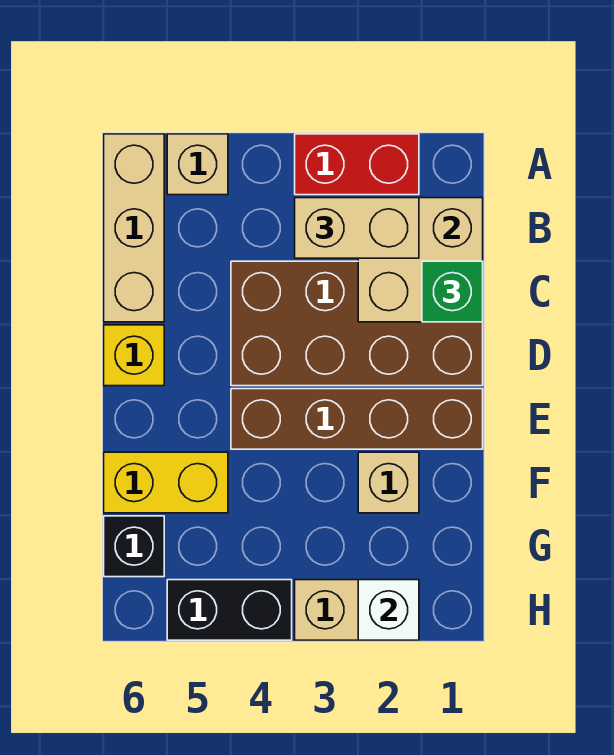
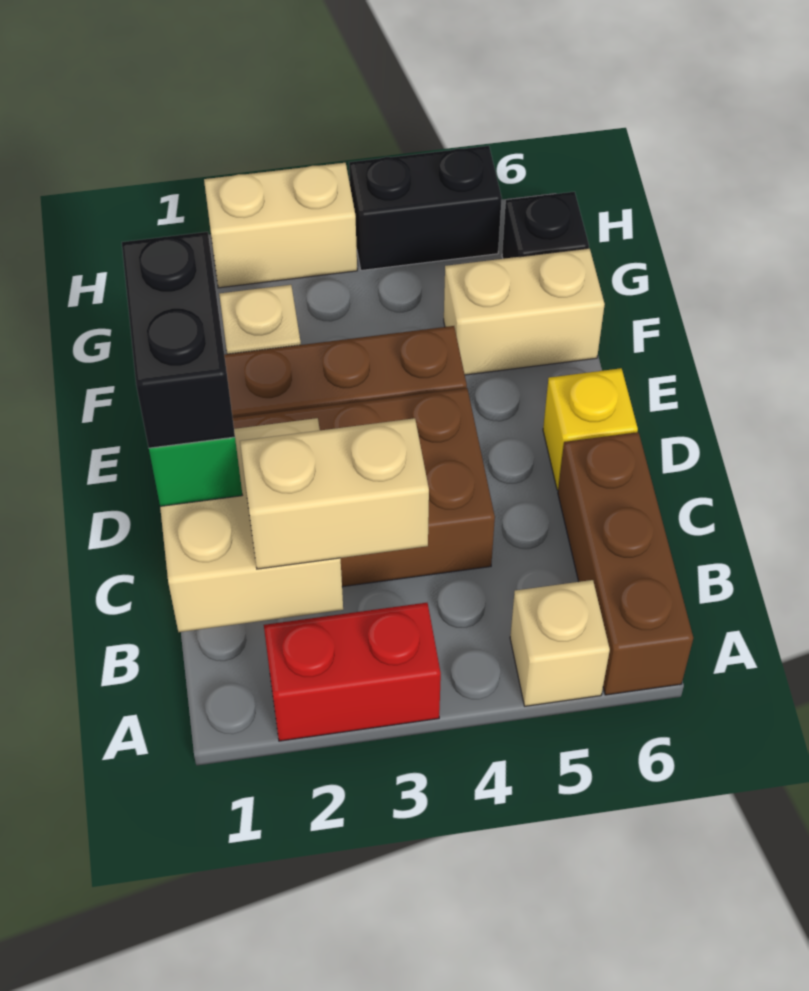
tan brick A6:C6 level 1 -> brown brick A6:C6 level 1
none -> black brick C1:D1 level 4
yellow brick F5:F6 level 1 -> tan brick F5:F6 level 1
white brick H2 level 2 -> none

